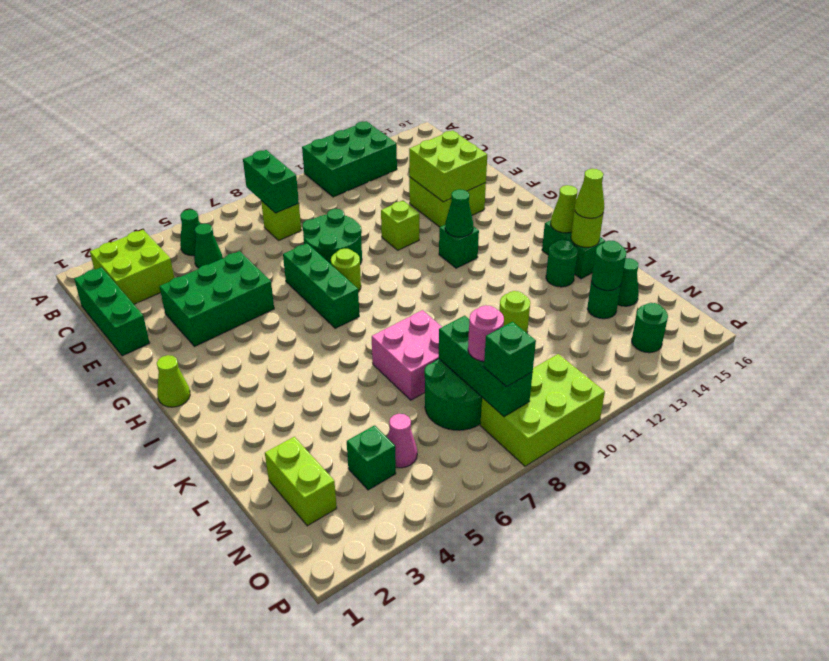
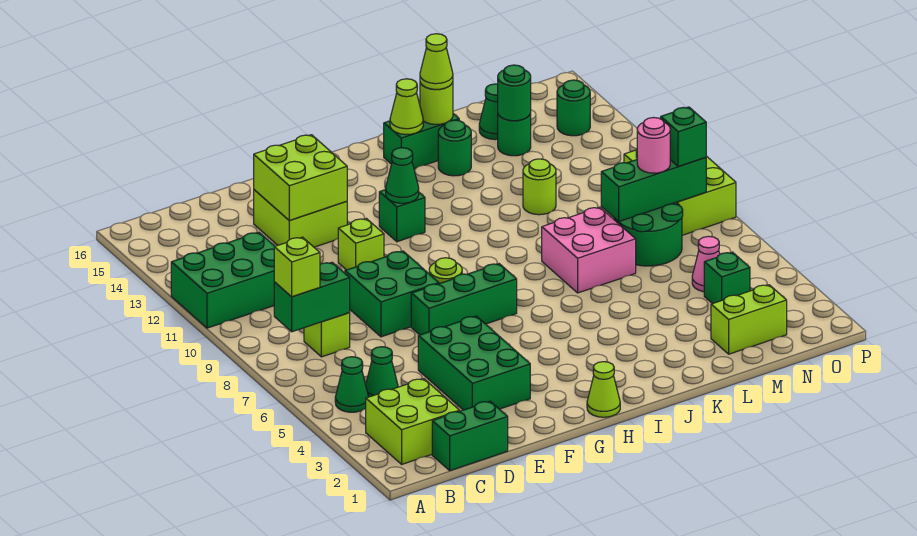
green brick A11:B13 level 1 -> green brick A11:C12 level 1
none -> lime brick B8 level 3
green brick C1:E1 level 1 -> green brick C1:D1 level 1
green round brick E8:F9 level 1 -> green brick E8:F9 level 1

